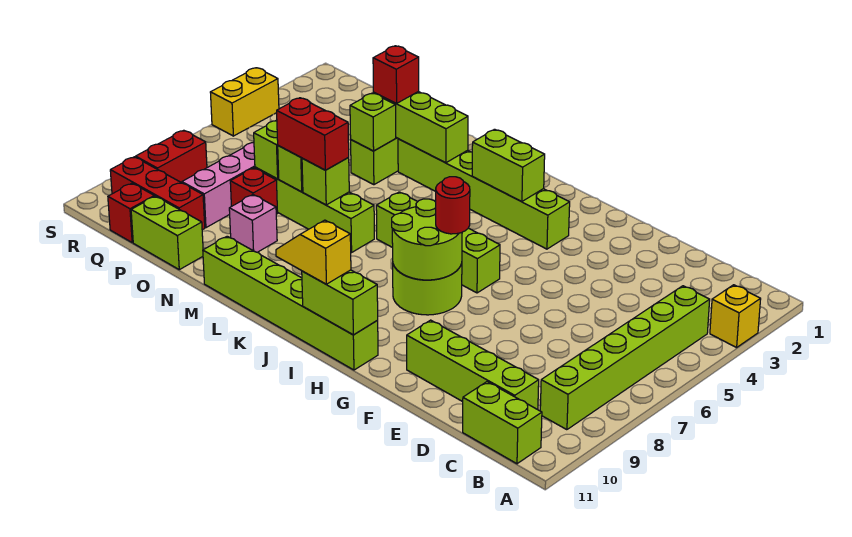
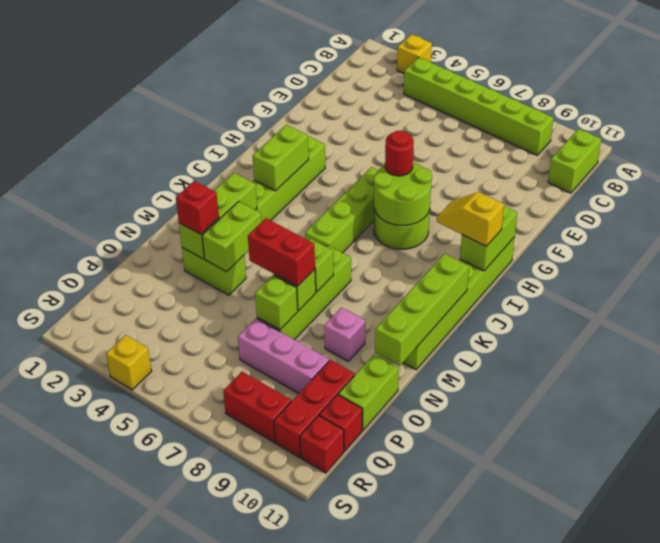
lime brick C10:F10 level 1 -> lime brick K11:N11 level 2
yellow slope I11:J11 level 3 top I -> yellow slope I10:I11 level 3 top 11
red brick M7:N7 level 3 -> red brick N6:N7 level 3
lime brick N4 level 2 -> lime brick M4:N4 level 2
red brick O8 level 1 -> red brick R11 level 1
yellow brick S4:S5 level 1 -> yellow brick S4 level 1

